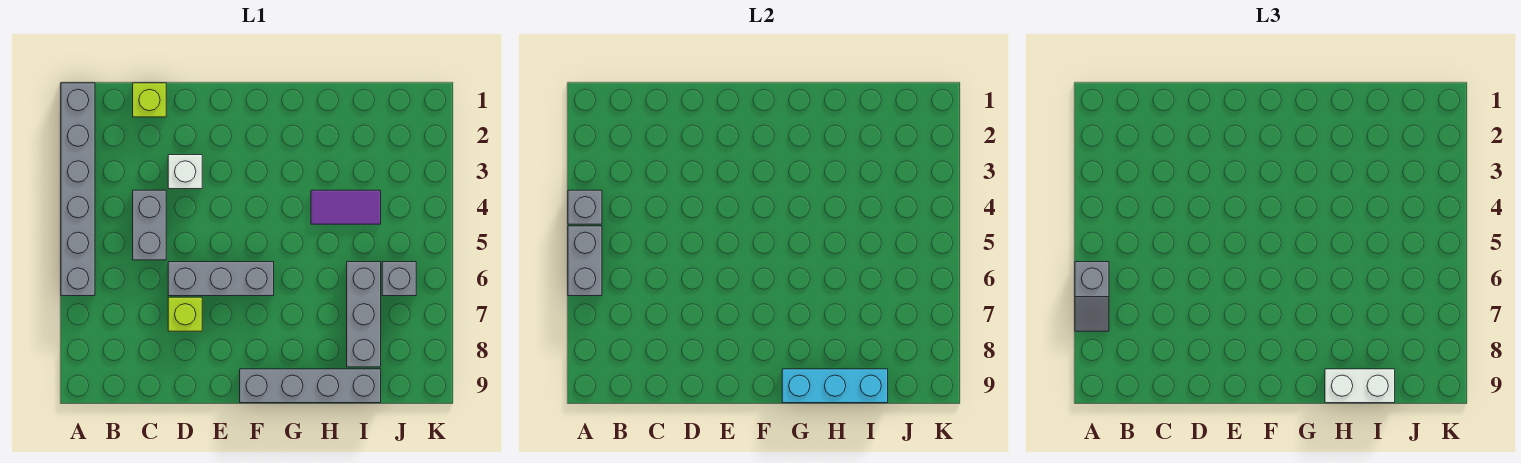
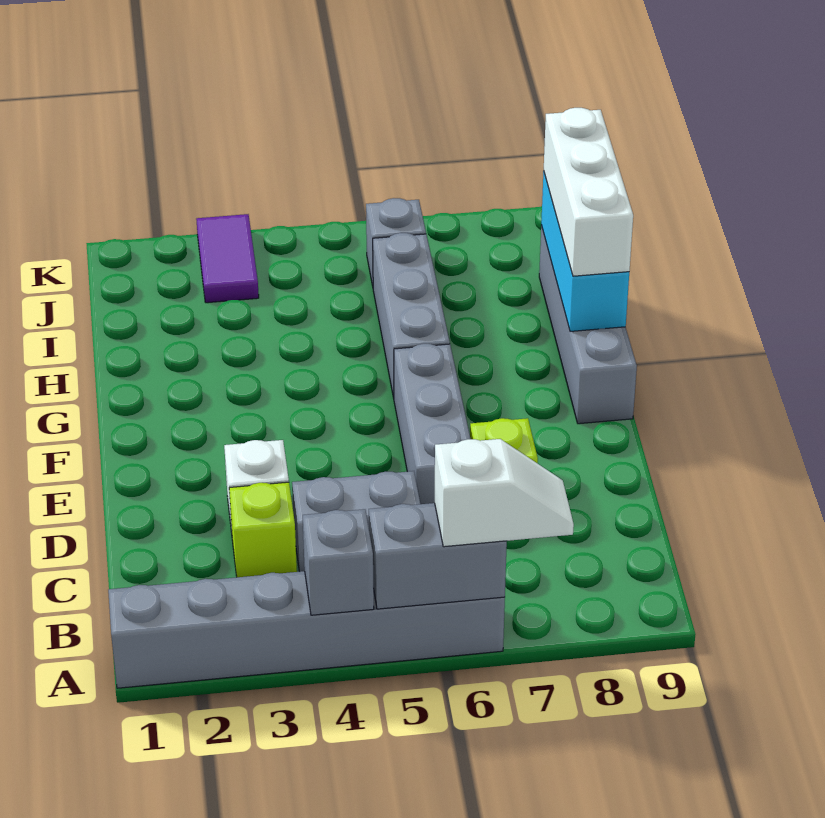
grey slope A6:A7 level 3 top 6 -> white slope A6:A7 level 3 top 6
lime brick C1 level 1 -> lime brick C3 level 1
purple tile H4:I4 level 1 -> purple tile J3:K3 level 1
white brick H9:I9 level 3 -> white brick G9:I9 level 3
grey brick I6:I8 level 1 -> grey brick G6:I6 level 1

